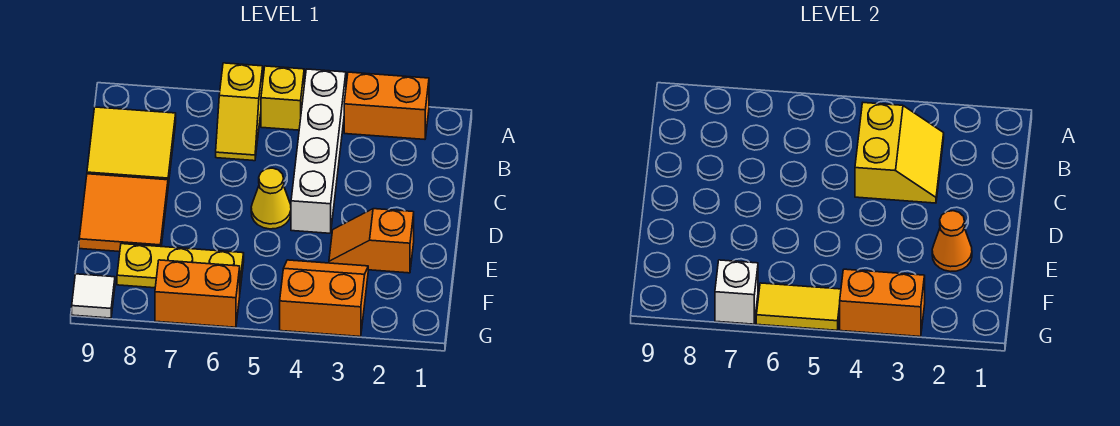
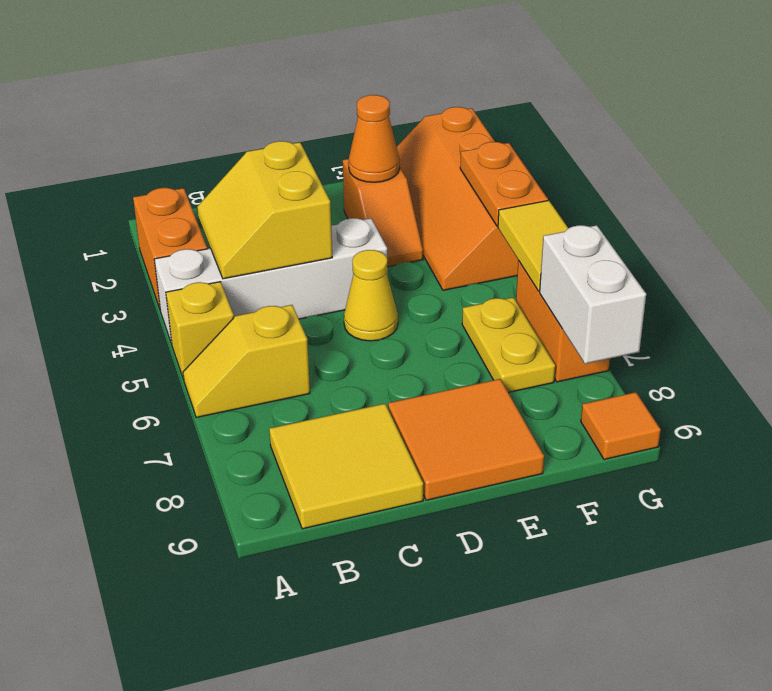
yellow slope A6:B6 level 1 top A -> yellow slope A6:B6 level 1 top B
yellow slope B3:C4 level 2 top 4 -> yellow slope B3:C4 level 2 top C
orange slope F3:G4 level 1 top G -> orange slope F1:G4 level 1 top G
yellow plate F6:F8 level 1 -> yellow plate F6:F7 level 1
orange brick G3:G4 level 2 -> orange plate G3:G4 level 2
white brick G7 level 2 -> white brick G7:G8 level 2
white tile G9 level 1 -> orange tile G9 level 1

